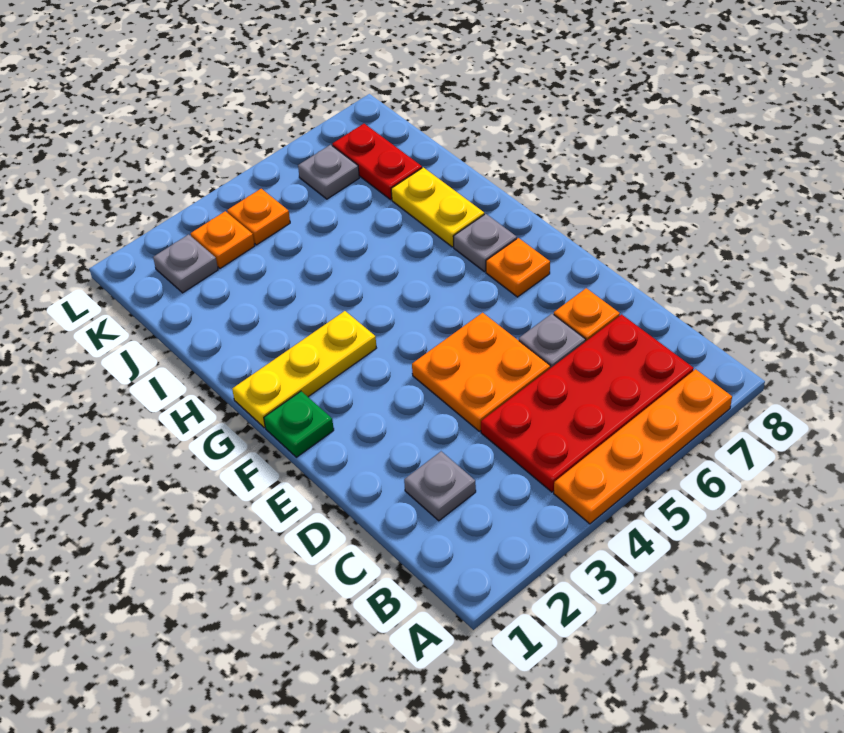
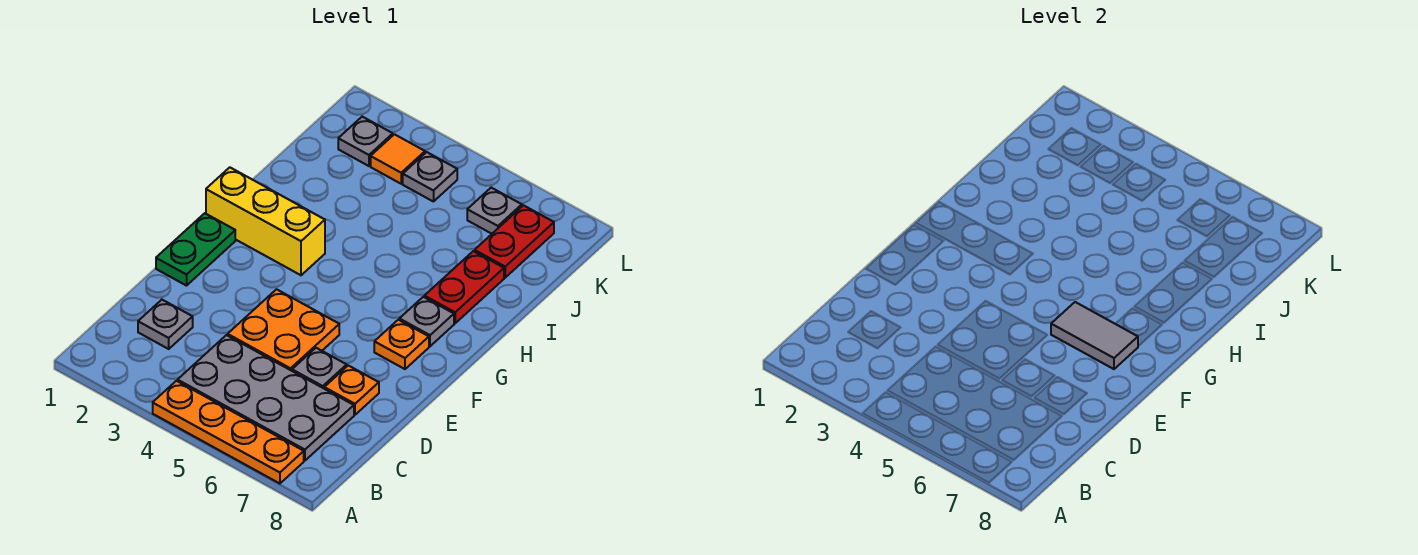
red plate B4:C7 level 1 -> grey plate B4:C7 level 1
green plate F1 level 1 -> green plate E1:F1 level 1
none -> grey tile F6:F7 level 2
yellow plate G1:G3 level 1 -> yellow brick G1:G3 level 1
yellow plate H7:I7 level 1 -> red plate H7:I7 level 1
orange plate K3 level 1 -> orange tile K3 level 1
orange plate K4 level 1 -> grey plate K4 level 1

